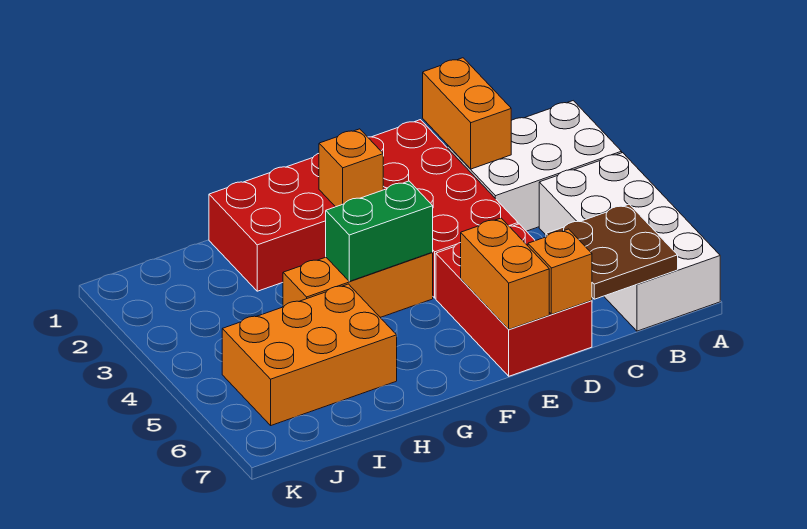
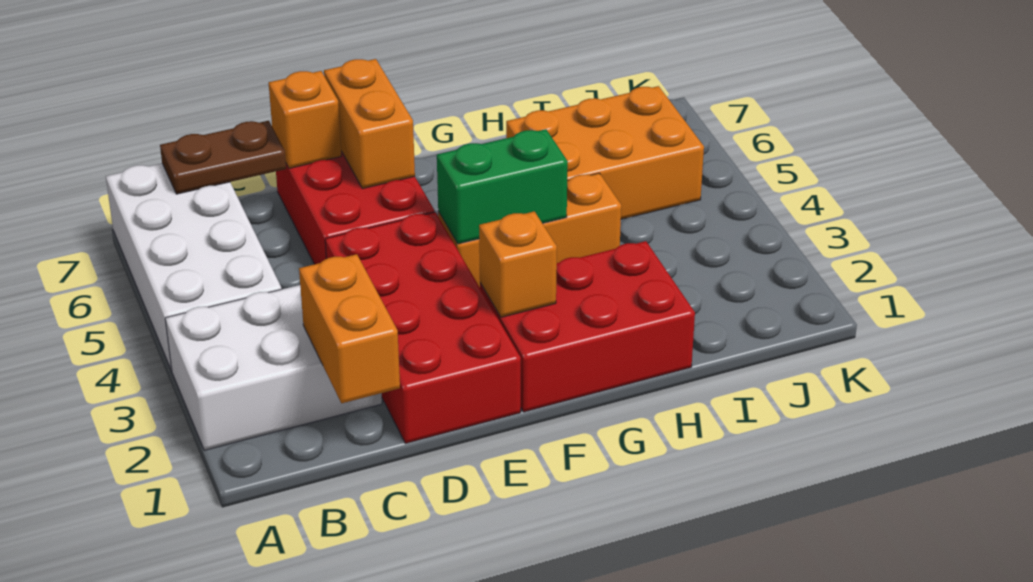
brown plate B6:C7 level 2 -> brown plate B7:C7 level 2

